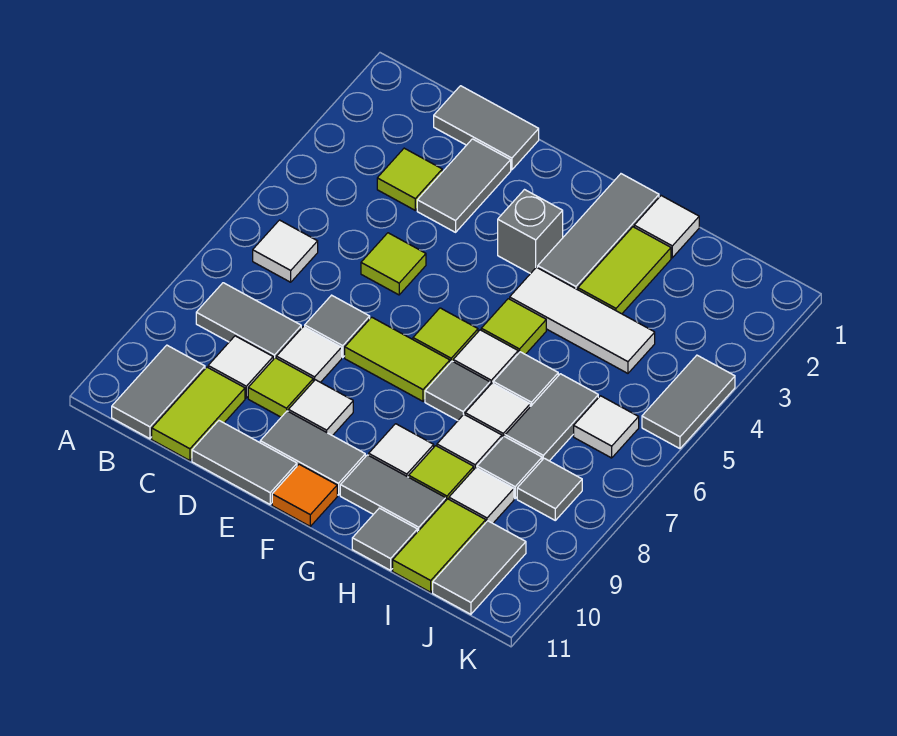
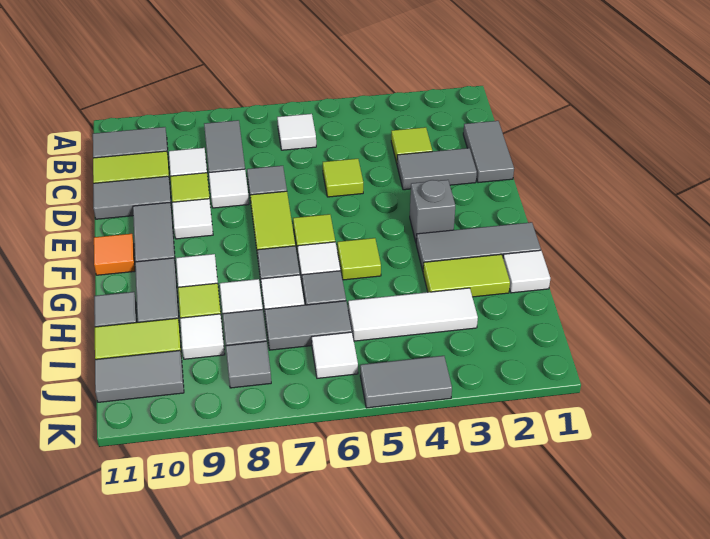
grey tile D11:E11 level 1 -> grey tile D10:D11 level 1
white tile G4:I4 level 1 -> white tile I3:I5 level 1

